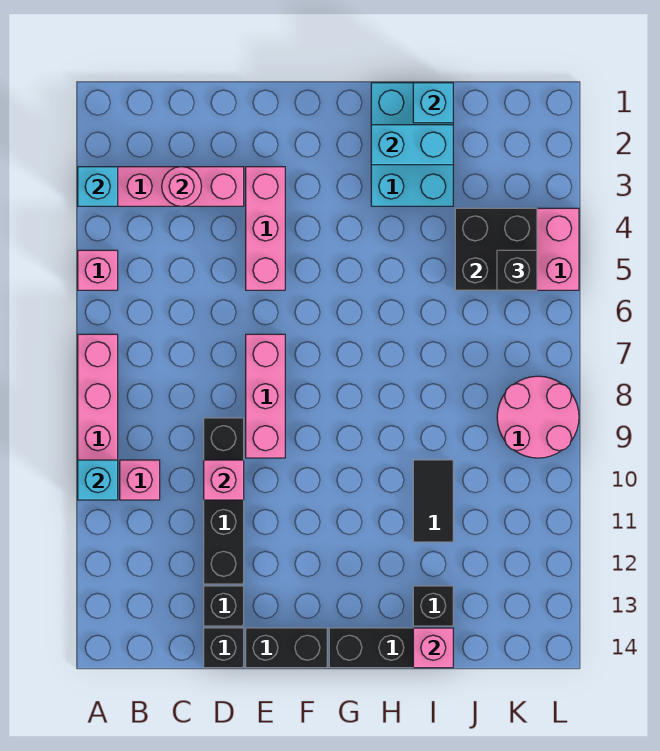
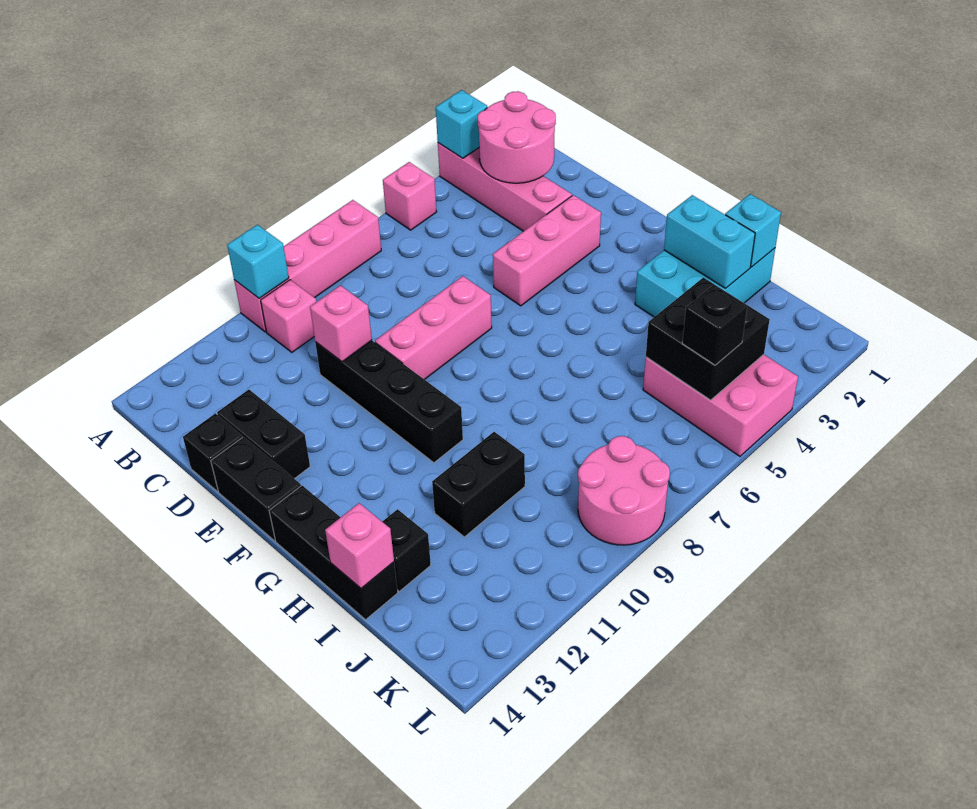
pink round brick C3 level 2 -> pink round brick B2:C3 level 2
black brick D9:D12 level 1 -> black brick D10:G10 level 1
black brick D13 level 1 -> black brick D13:E13 level 1
black tile I10:I11 level 1 -> black brick I10:I11 level 1

